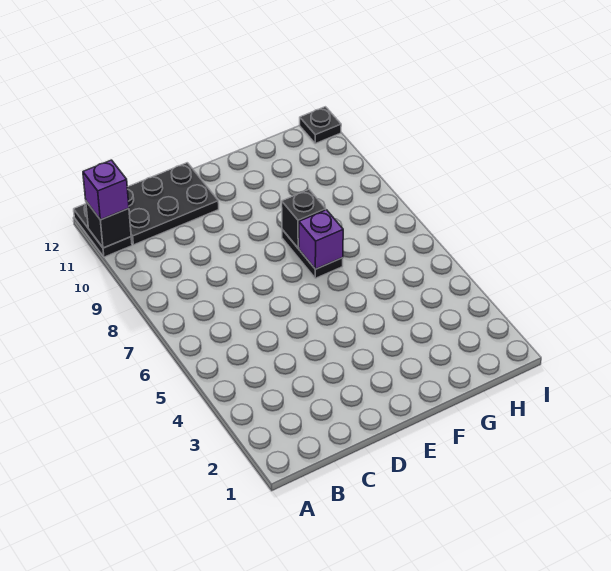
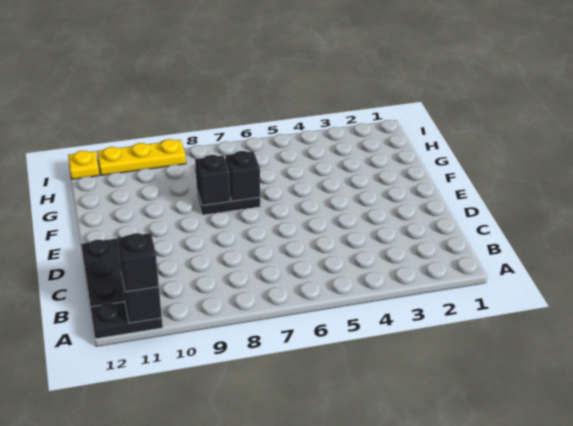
purple brick A11 level 3 -> black brick A11 level 3
purple brick F7 level 2 -> black brick F7 level 2
none -> yellow plate I9:I11 level 1
black plate I12 level 1 -> yellow plate I12 level 1

